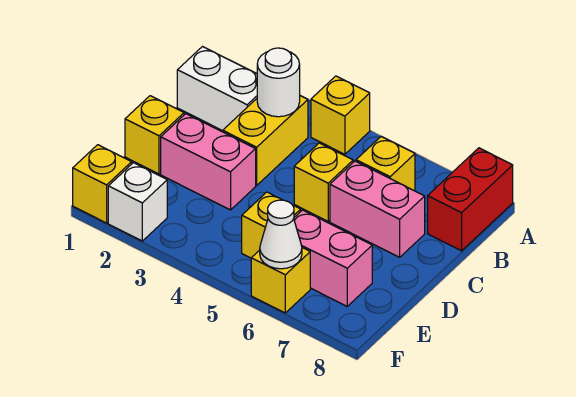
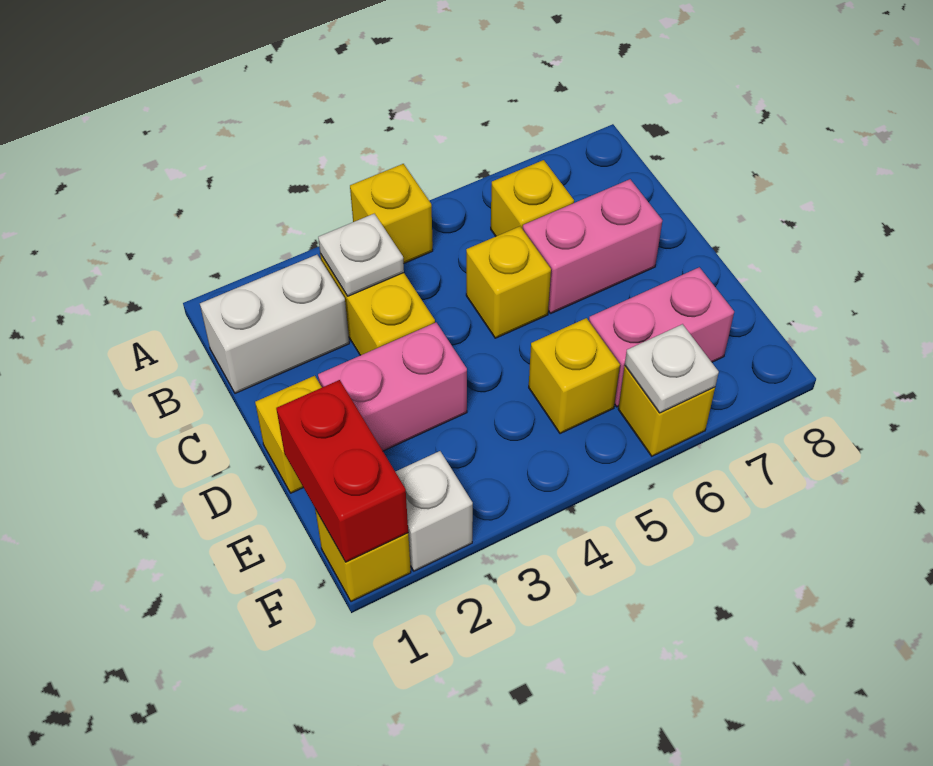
red brick A8:B8 level 1 -> red brick E1:F1 level 2
white round brick B3 level 2 -> white plate B3 level 2
white cone F6 level 2 -> white plate F6 level 2

